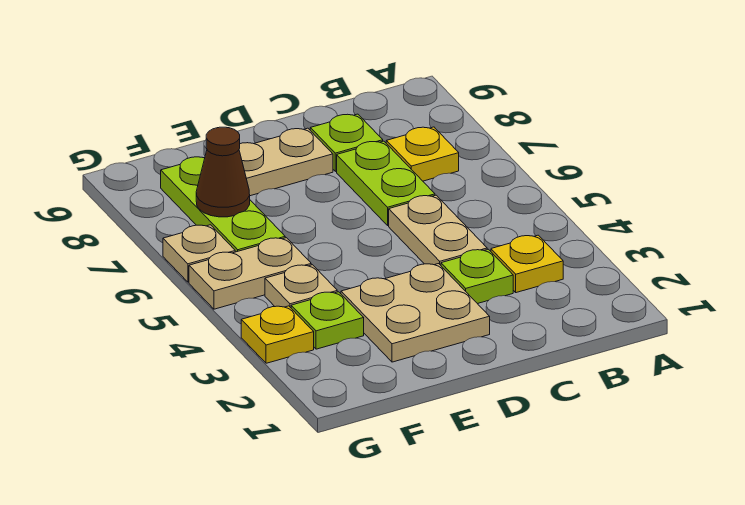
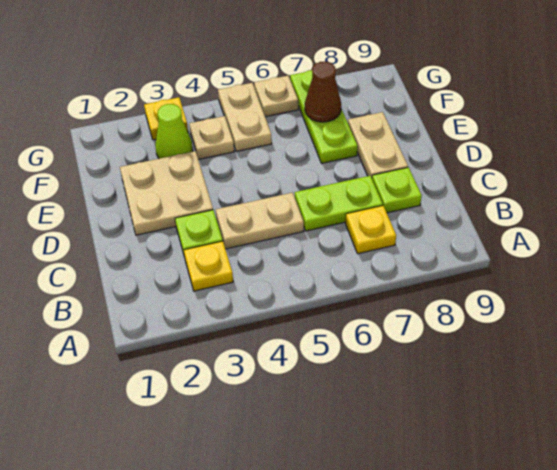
lime plate F3 level 1 -> lime cone F3 level 1
lime plate F6:F8 level 1 -> lime plate E7:G7 level 1

